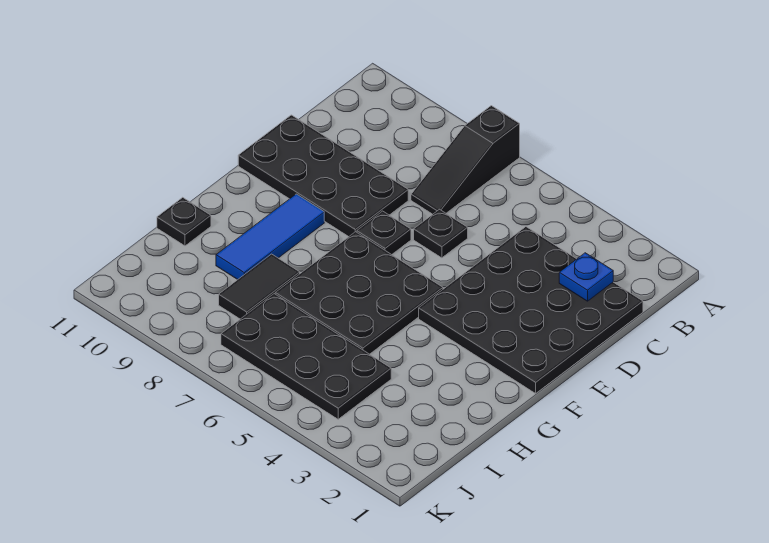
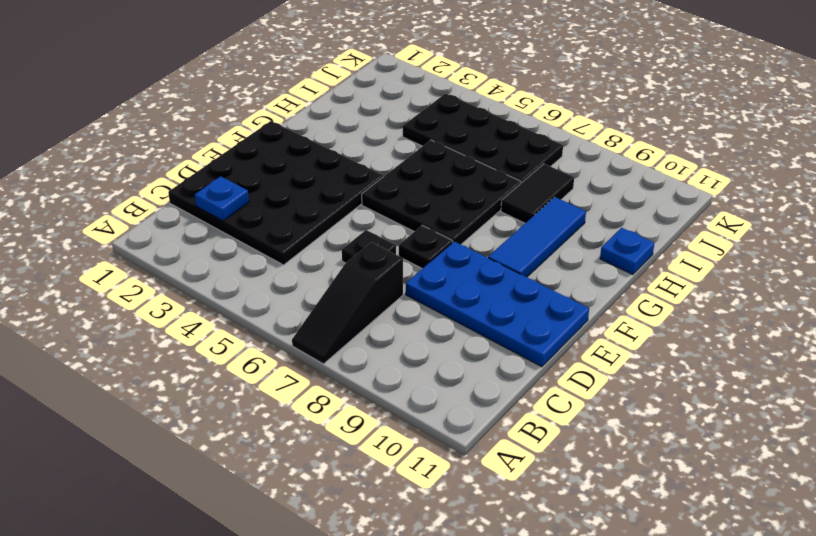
black slope A7:C7 level 1 top A -> black slope A7:C7 level 1 top C
black plate D8:E11 level 1 -> blue plate D8:E11 level 1
black plate H11 level 1 -> blue plate H11 level 1

